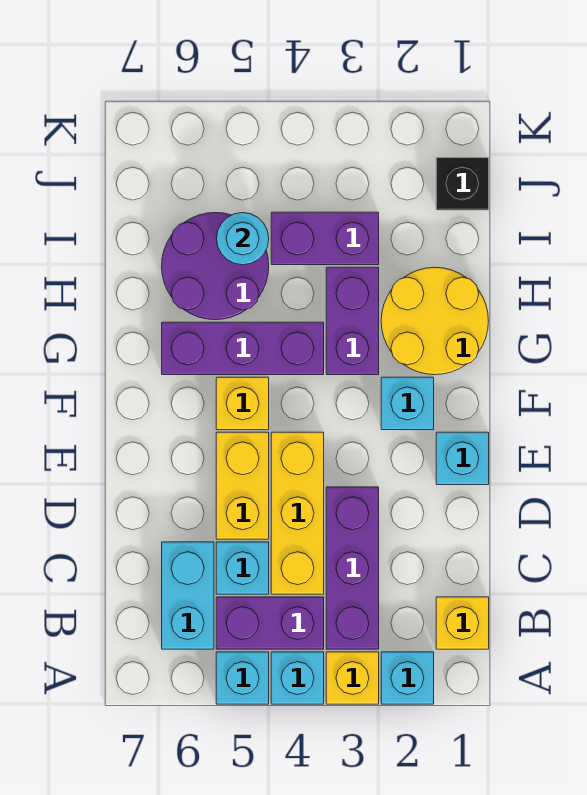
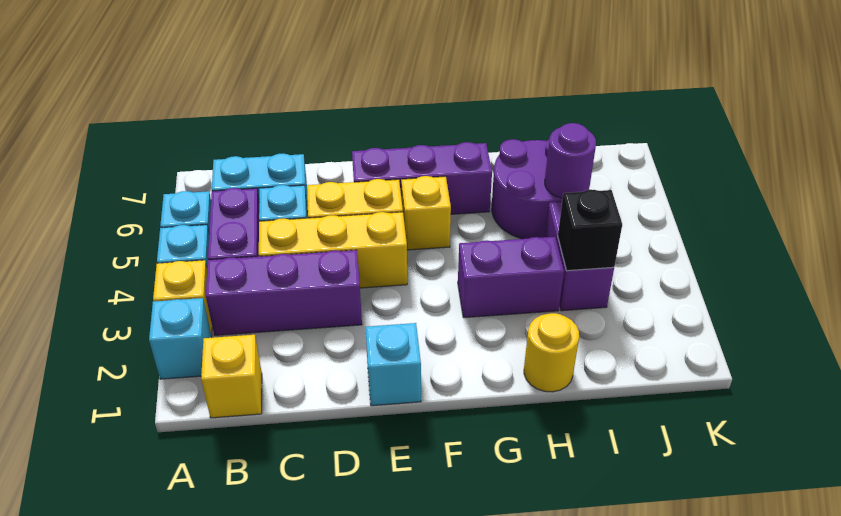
cyan brick F2 level 1 -> none
yellow round brick G1:H2 level 1 -> yellow round brick H1 level 1
purple brick G4:G6 level 1 -> purple brick E6:G6 level 1
cyan round brick I5 level 2 -> purple round brick I5 level 2
black brick J1 level 1 -> black brick I3 level 2

